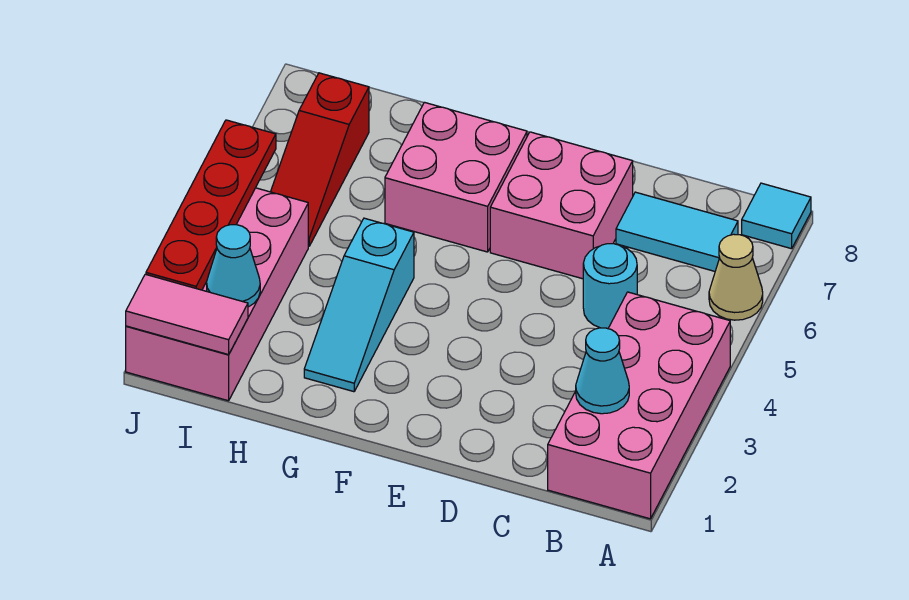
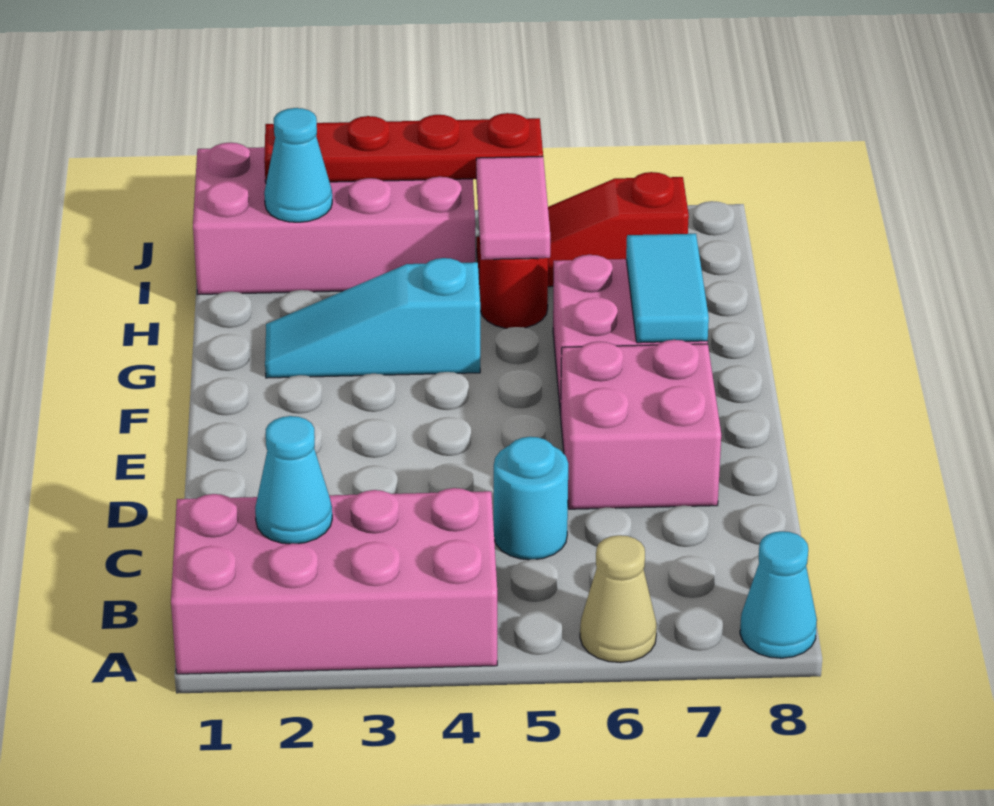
cyan tile A8 level 1 -> cyan cone A8 level 1
cyan tile B7:C7 level 1 -> cyan tile F7:G7 level 2
none -> red round brick H5 level 1
pink tile I1:J1 level 2 -> pink tile H5:I5 level 2

